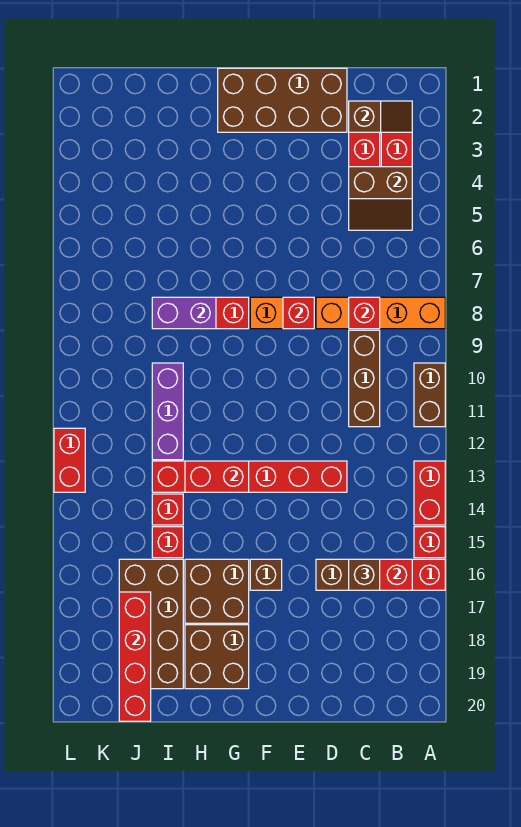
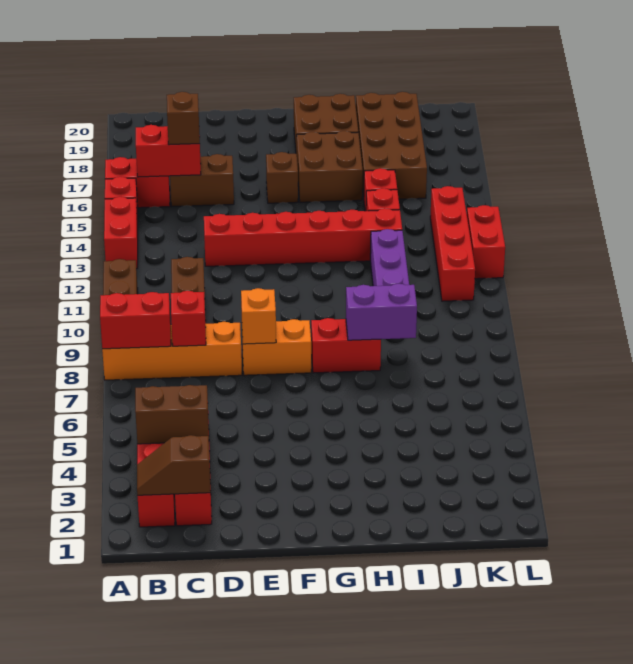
brown brick D1:G2 level 1 -> none
red brick E8 level 2 -> orange brick E8 level 2
red brick G13:H13 level 2 -> red brick A8:B8 level 2
red brick J17:J20 level 2 -> red brick K11:K14 level 1

